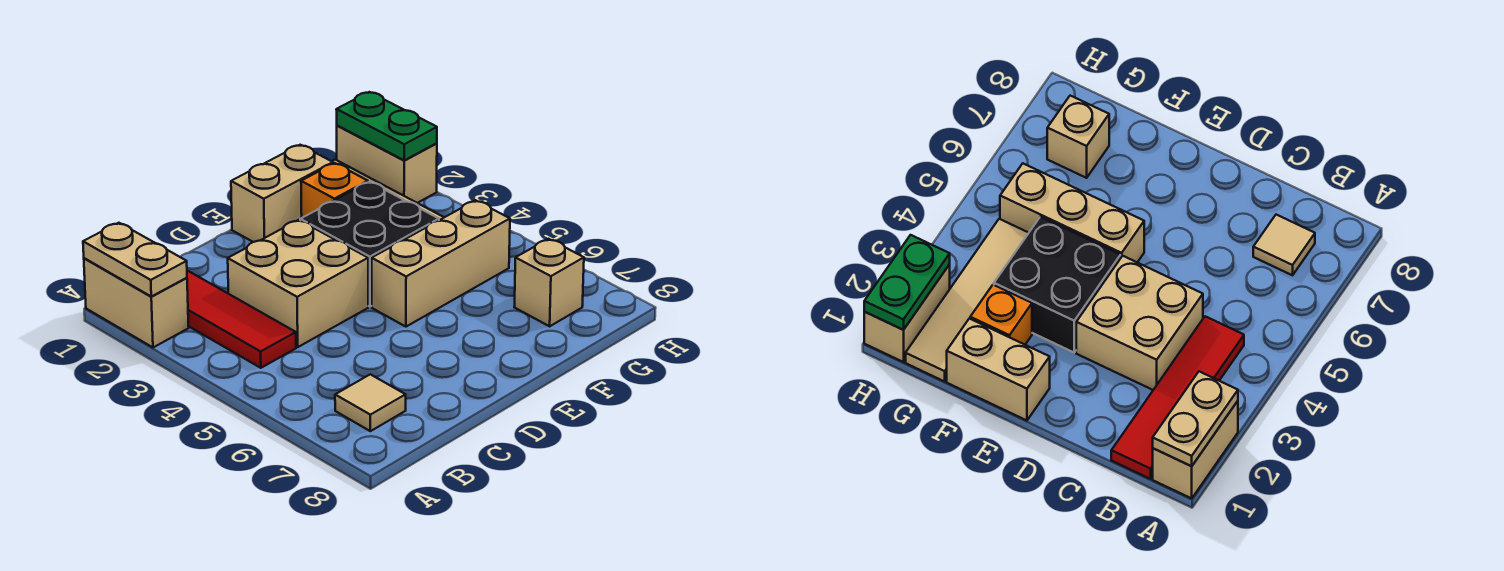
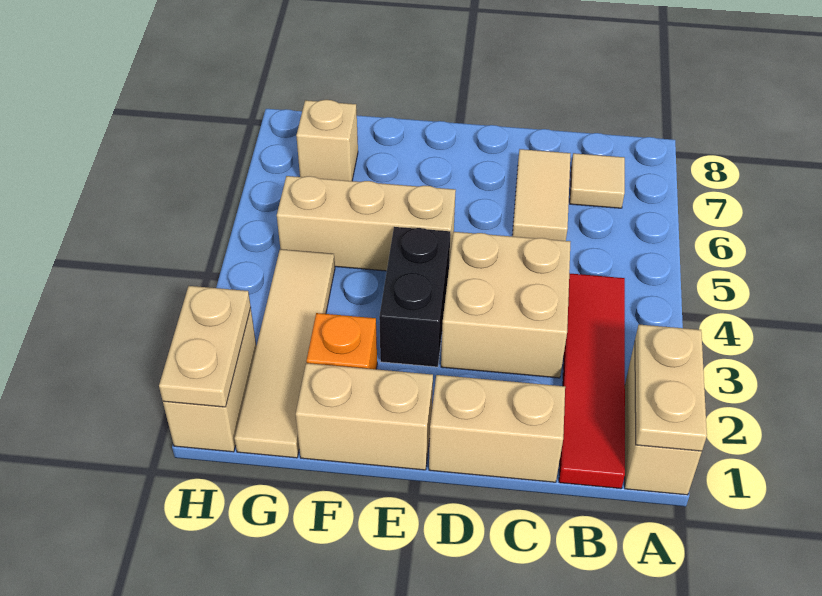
none -> tan brick C1:D1 level 1
none -> tan tile C6:C7 level 1
black brick E3:F4 level 1 -> black brick E3:E4 level 1
green plate H1:H2 level 2 -> tan plate H1:H2 level 2

